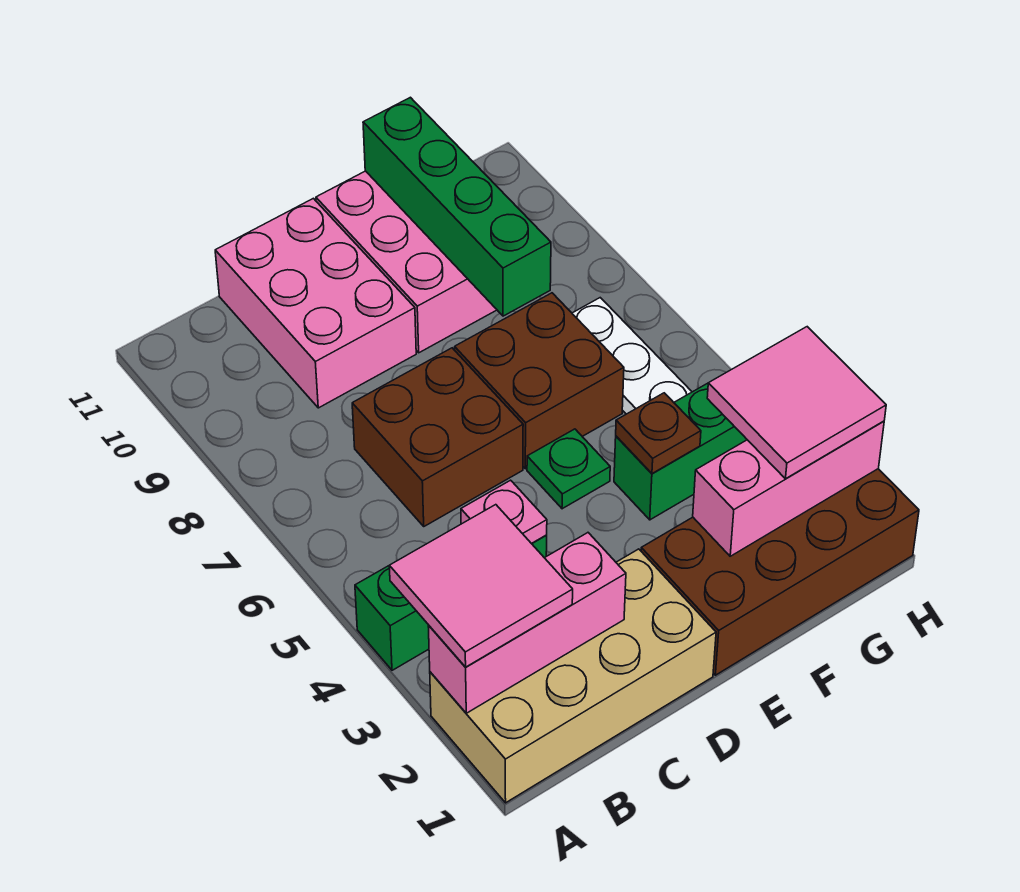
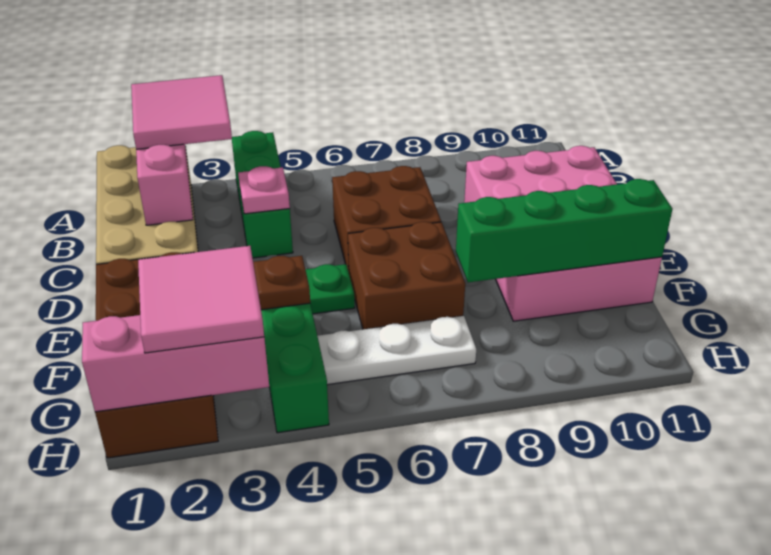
pink brick F2:H2 level 2 -> pink brick H1:H3 level 2

